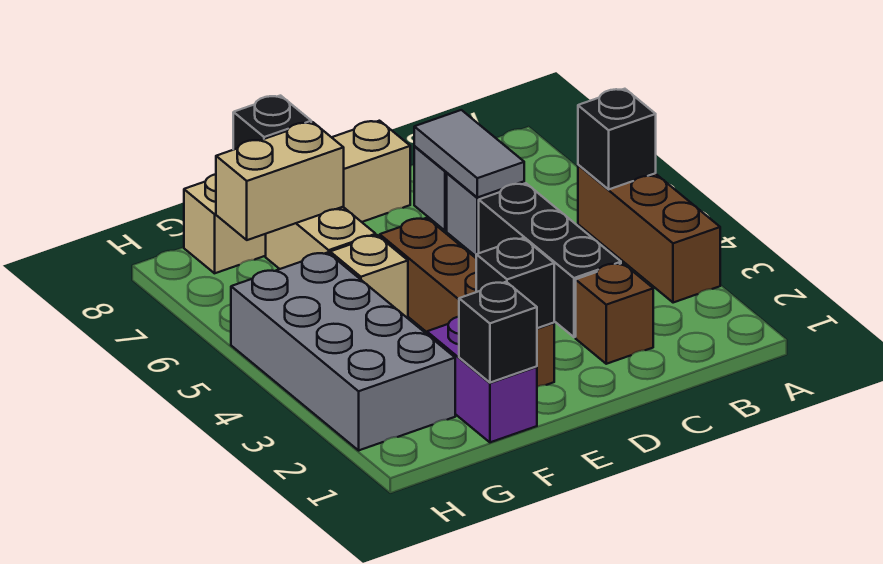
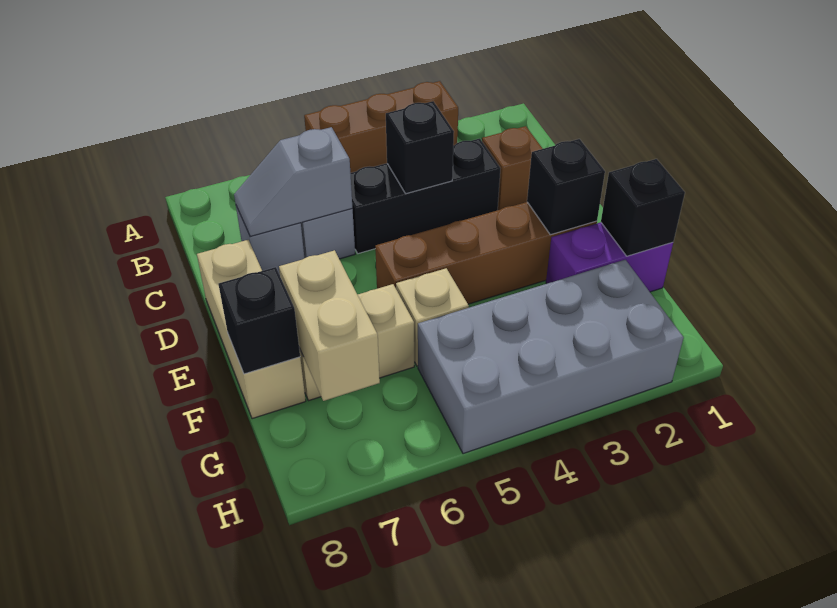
black brick A5 level 2 -> black brick C4 level 2
grey tile C6:C7 level 2 -> grey slope C6:C7 level 2 top 6
tan brick D8:G8 level 1 -> tan brick D8:F8 level 1

